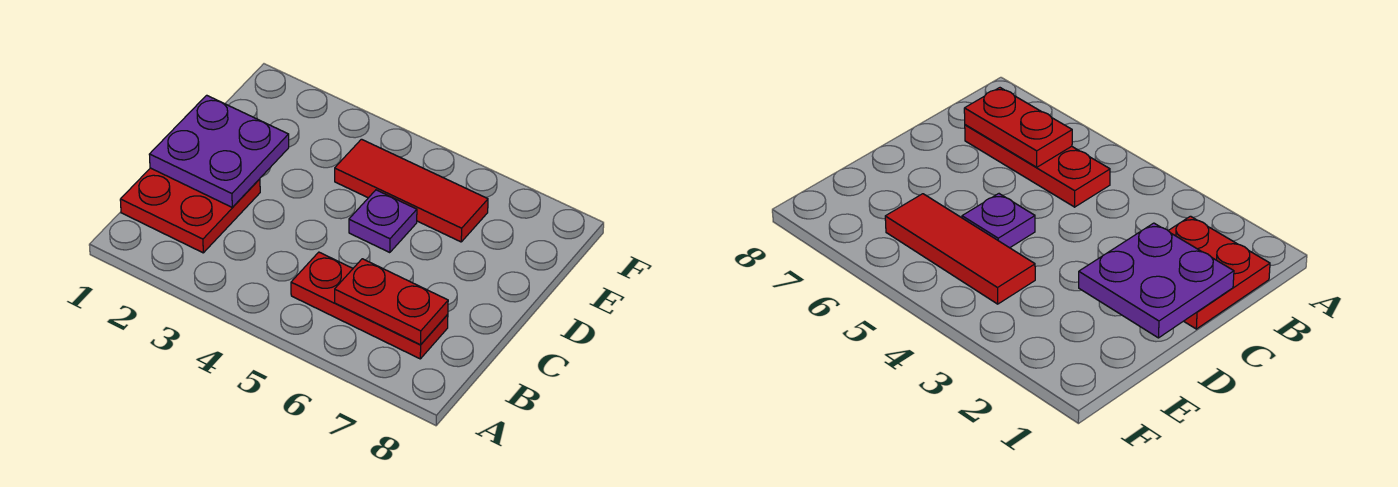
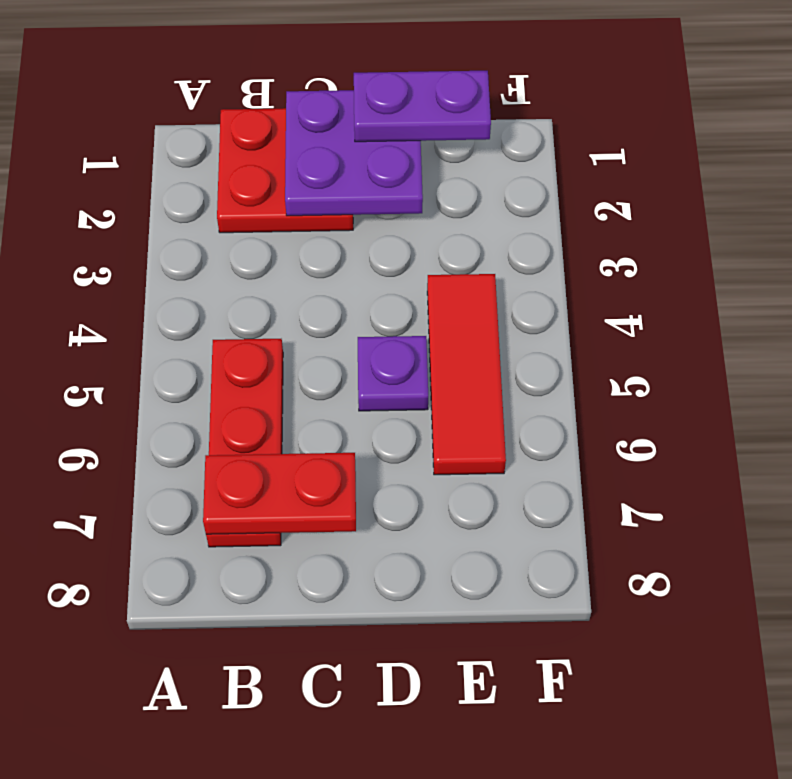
red plate B6:B7 level 2 -> red plate B7:C7 level 2
none -> purple plate D1:E1 level 3

